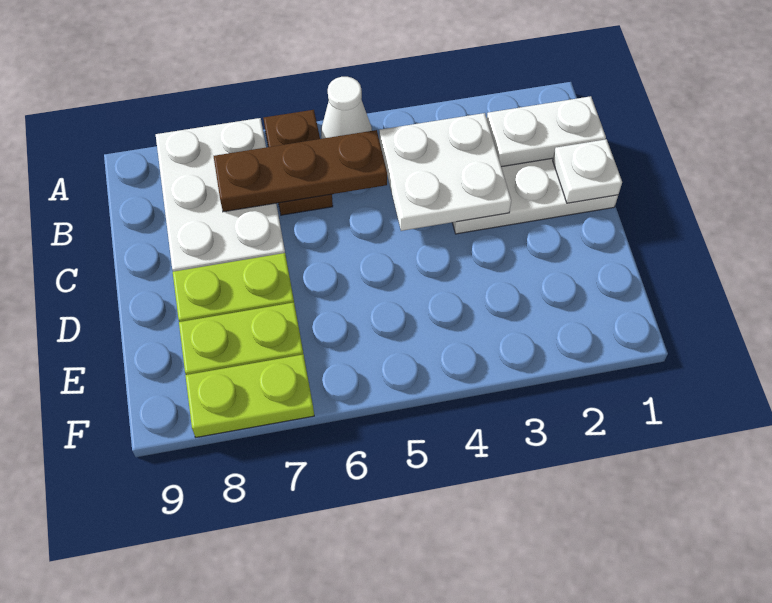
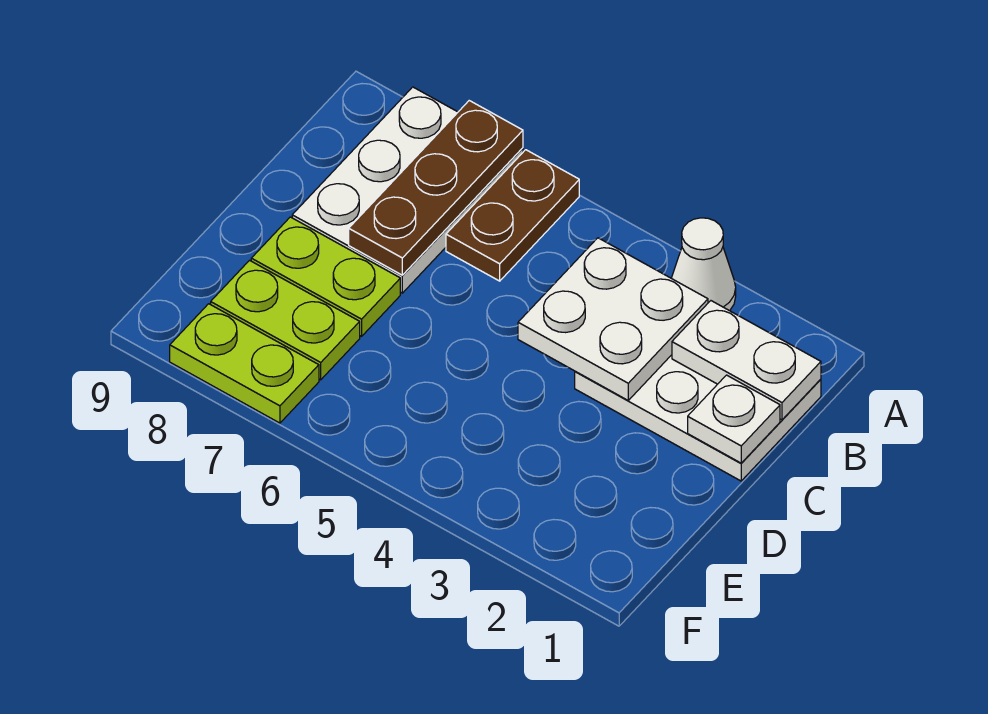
white cone A5 level 1 -> white cone A3 level 1
brown plate B5:B7 level 2 -> brown plate A7:C7 level 2

